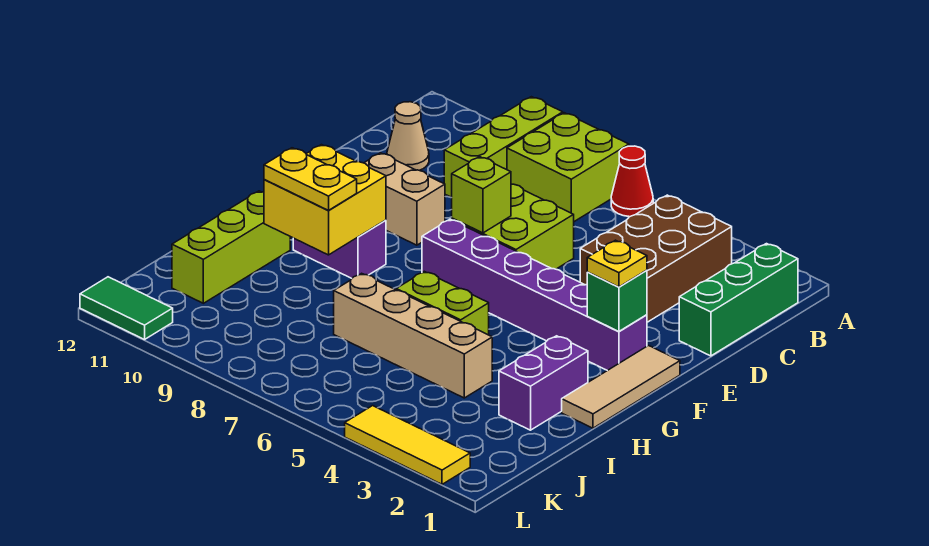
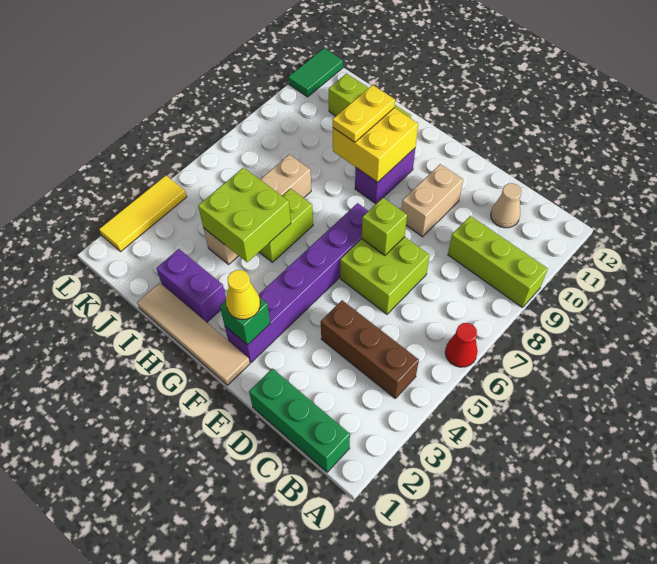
lime brick A7:B8 level 1 -> lime brick H4:I5 level 2
brown brick B3:D4 level 1 -> brown brick B4:D4 level 1
tan tile F1:H1 level 1 -> tan tile F1:I1 level 1
yellow plate F2 level 3 -> yellow cone F2 level 3

